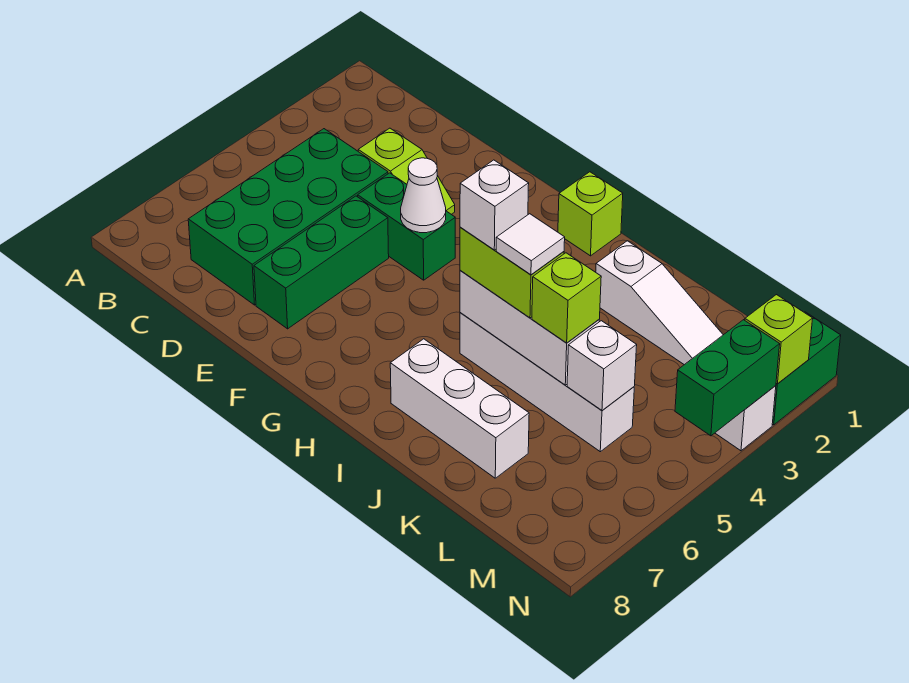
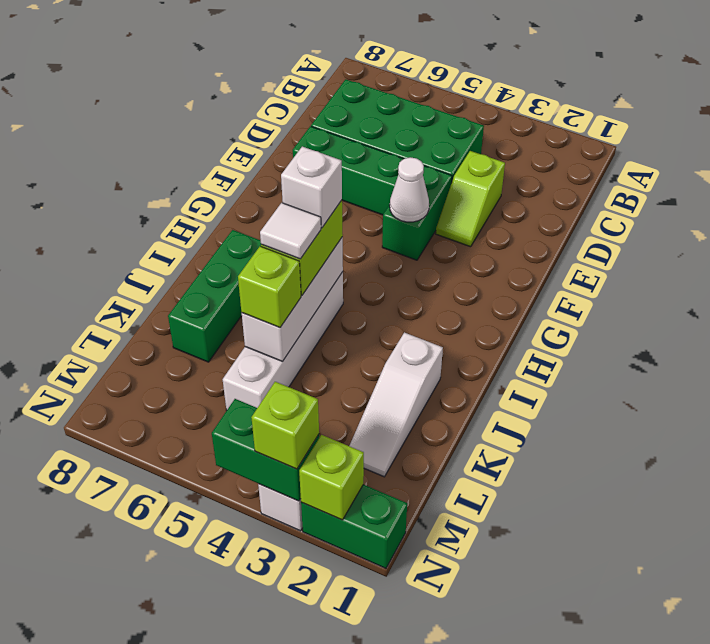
lime brick H1 level 1 -> lime brick N3 level 3
white brick I7:K7 level 1 -> green brick I7:K7 level 1
white brick L5 level 2 -> none

